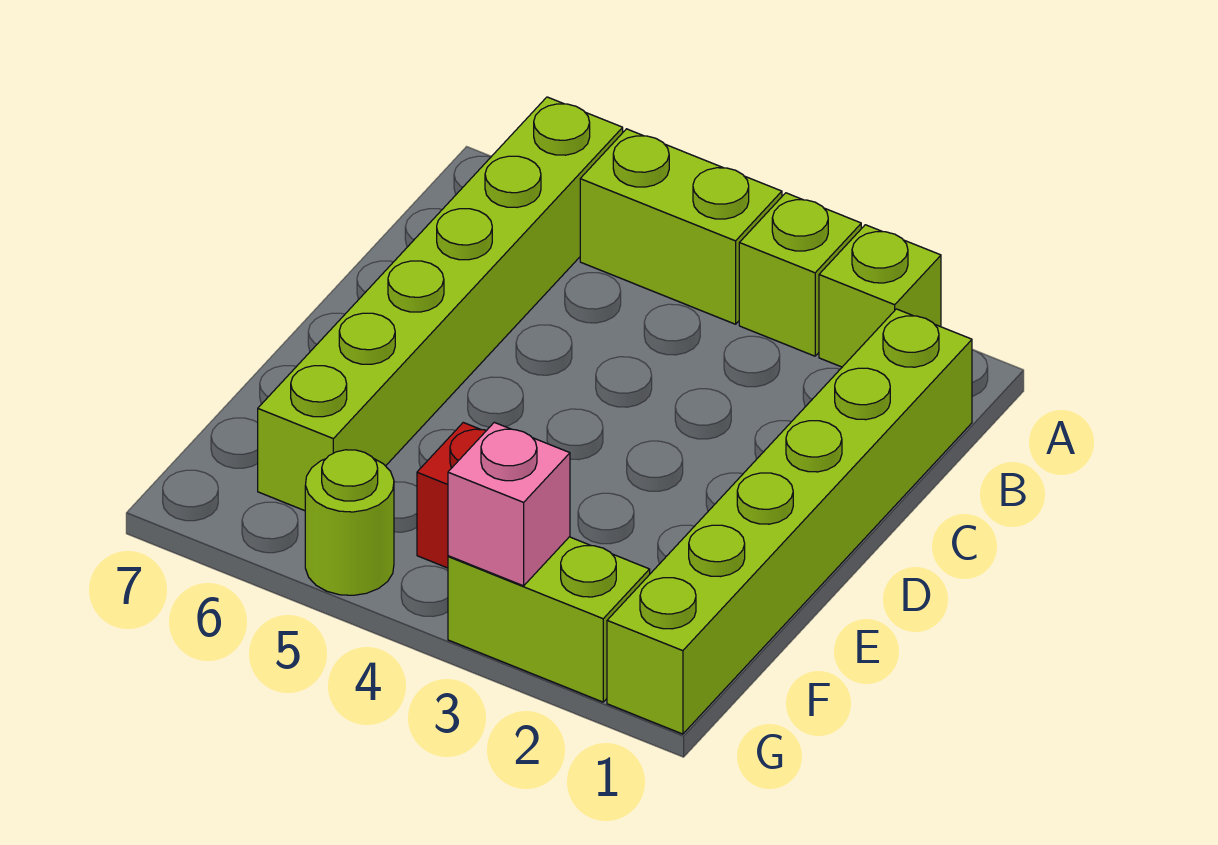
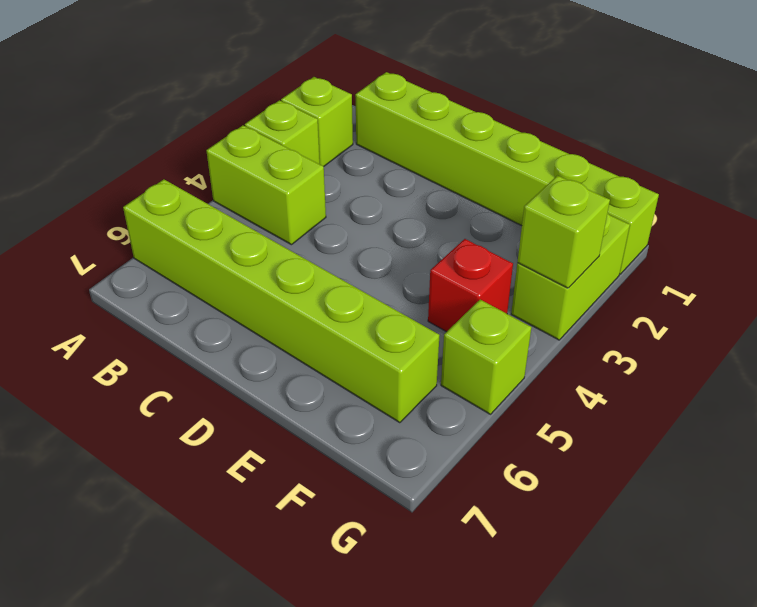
lime brick A4:A5 level 1 -> lime brick A4:B4 level 1
pink brick G3 level 2 -> lime brick G3 level 2
lime round brick G5 level 1 -> lime brick G5 level 1

